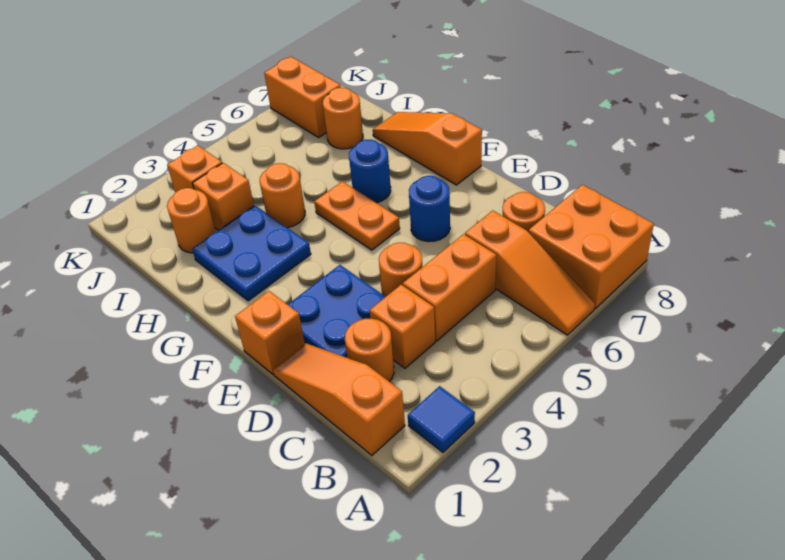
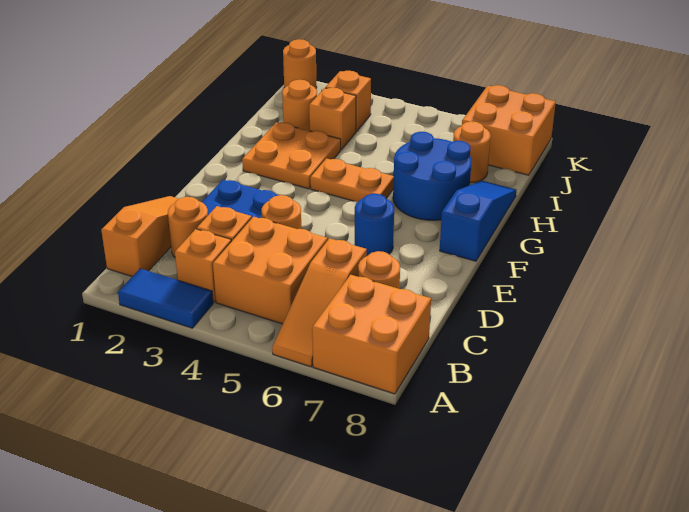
blue tile A2 level 1 -> blue tile A2:A3 level 1
orange brick C4:C5 level 1 -> orange brick B4:C5 level 1
orange brick E1 level 1 -> orange brick B3 level 1
orange plate F5:G5 level 1 -> orange plate G4:G5 level 1
orange slope F8:H8 level 1 top F -> blue slope F8:H8 level 1 top F
blue plate G2:H3 level 1 -> orange plate G2:H3 level 1
blue round brick G6 level 1 -> blue round brick G6:H7 level 1
orange round brick H4 level 1 -> orange round brick K1 level 1
orange brick J7:K7 level 1 -> orange brick J7:K8 level 1

